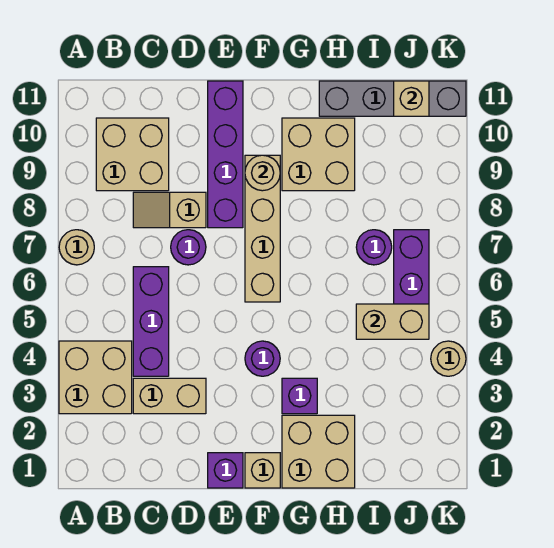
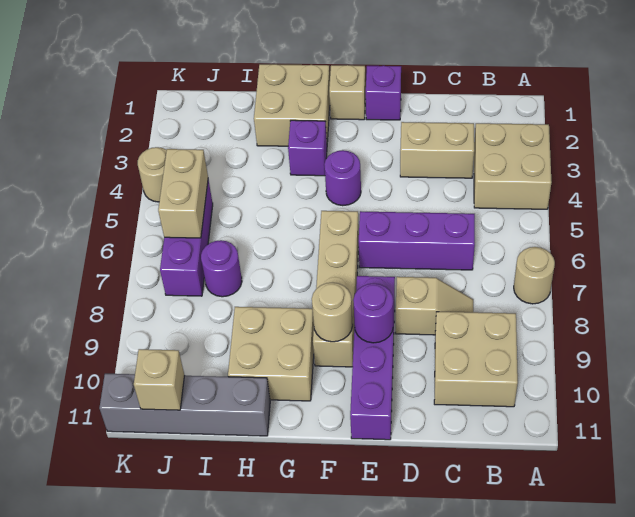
purple brick C4:C6 level 1 -> purple brick C6:E6 level 1
purple round brick D7 level 1 -> purple round brick E9 level 2
tan brick I5:J5 level 2 -> tan brick J5:J6 level 2

